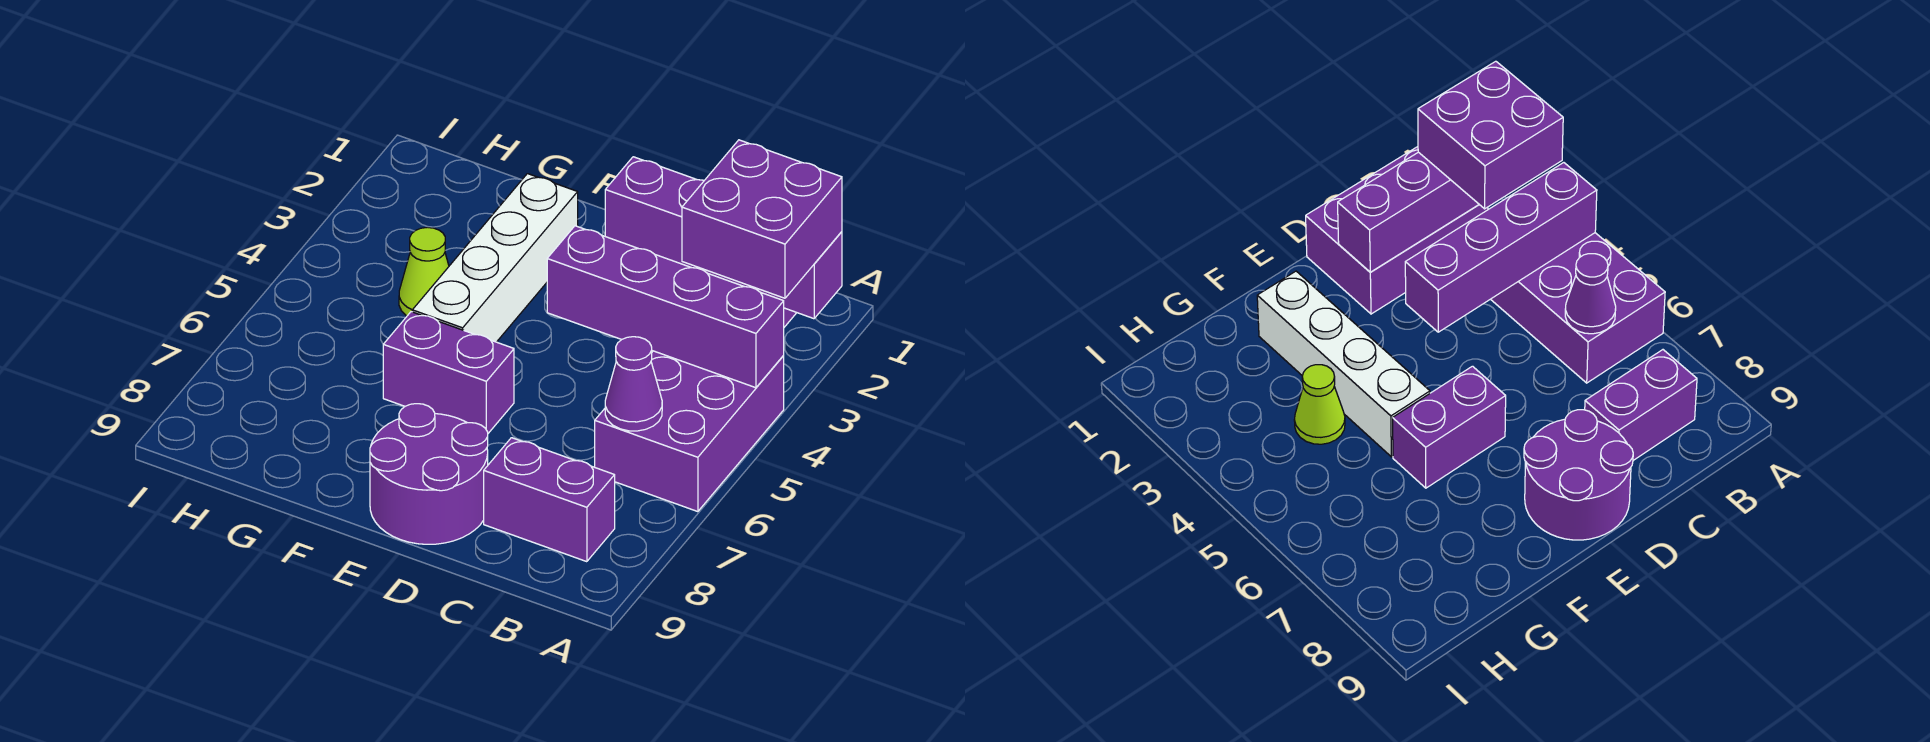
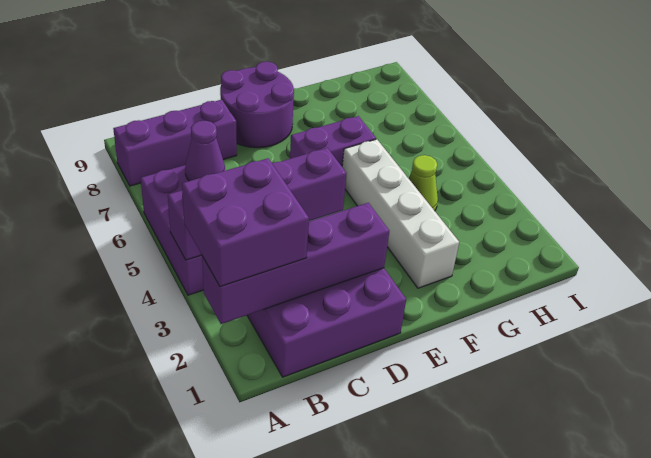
purple brick B8:C8 level 1 -> purple brick A8:C8 level 1

